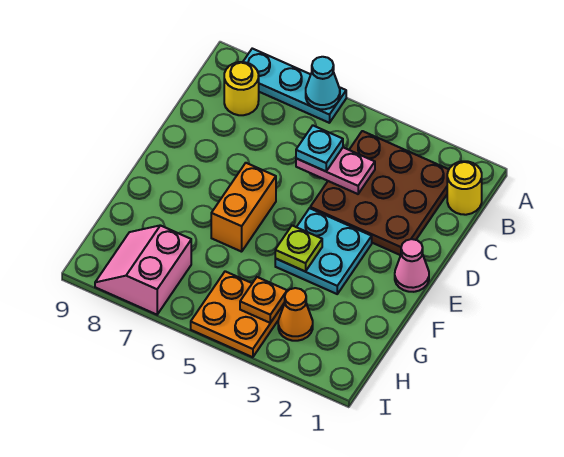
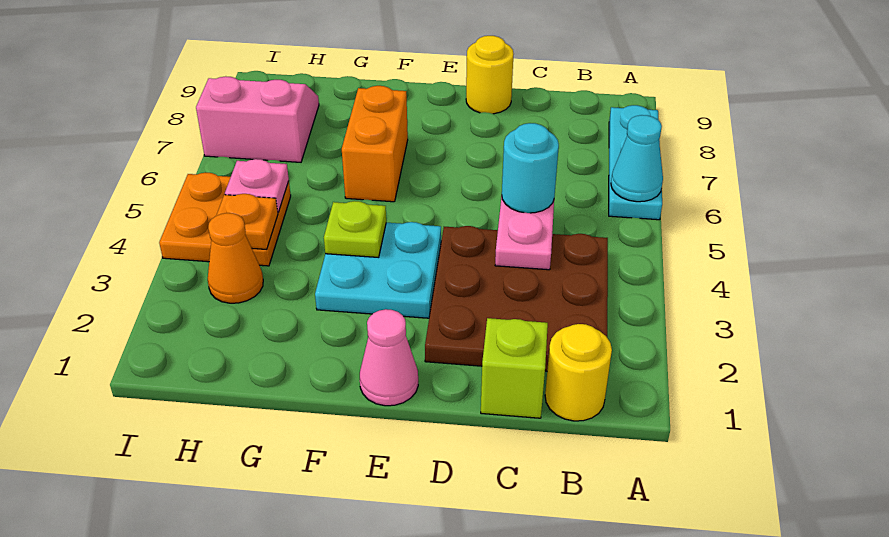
yellow round brick B8 level 1 -> yellow round brick D9 level 1
none -> lime brick C1 level 1
cyan plate C5 level 3 -> cyan round brick C5 level 3
orange brick E6:F6 level 1 -> orange brick F6:F7 level 1
none -> pink plate H5 level 2

